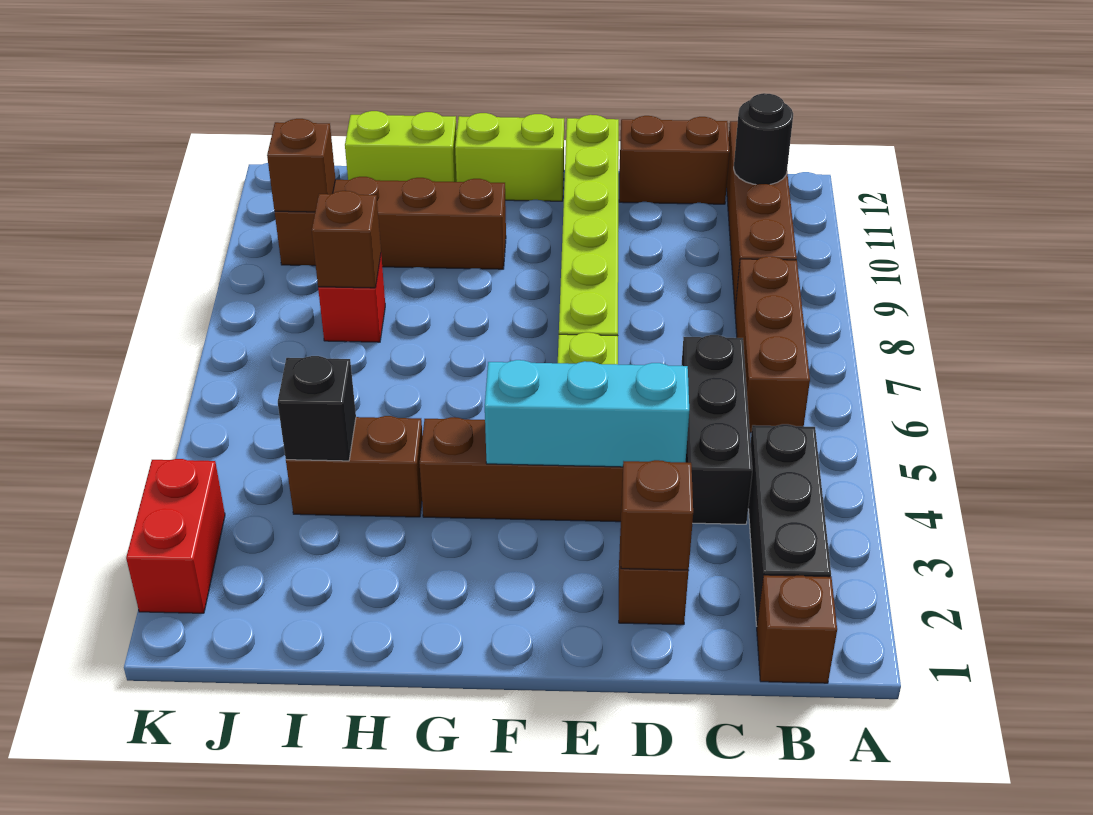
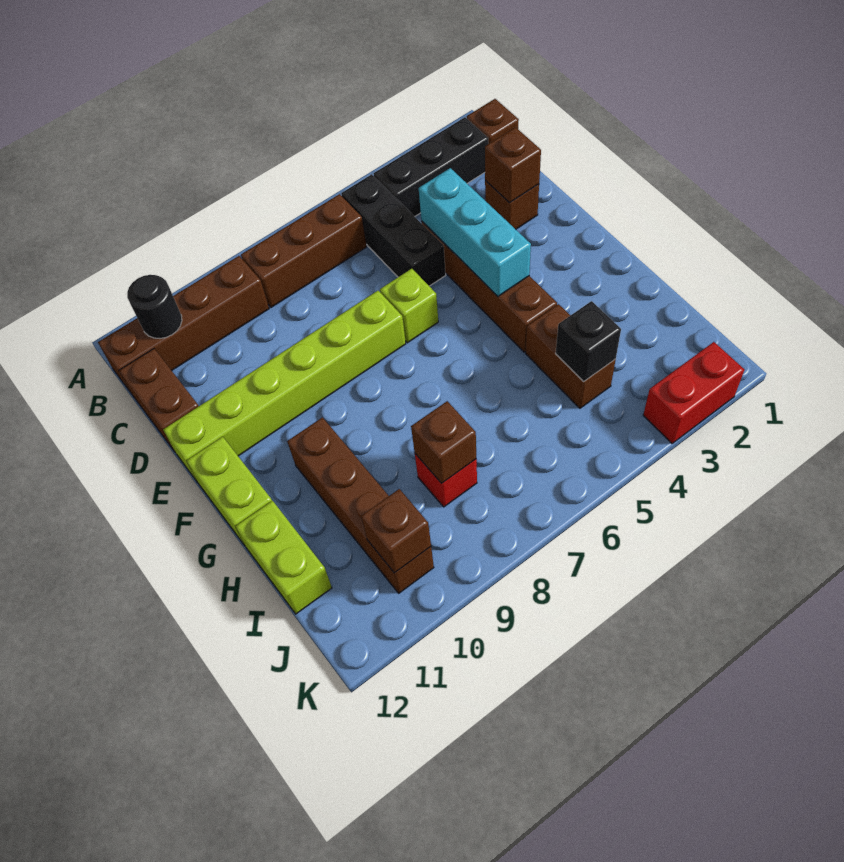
black brick C4:C6 level 1 -> black brick B5:D5 level 1

